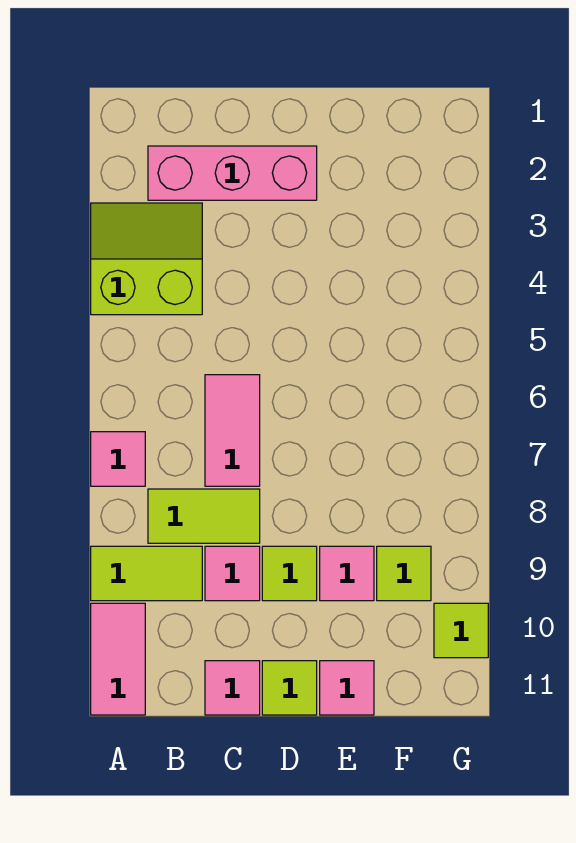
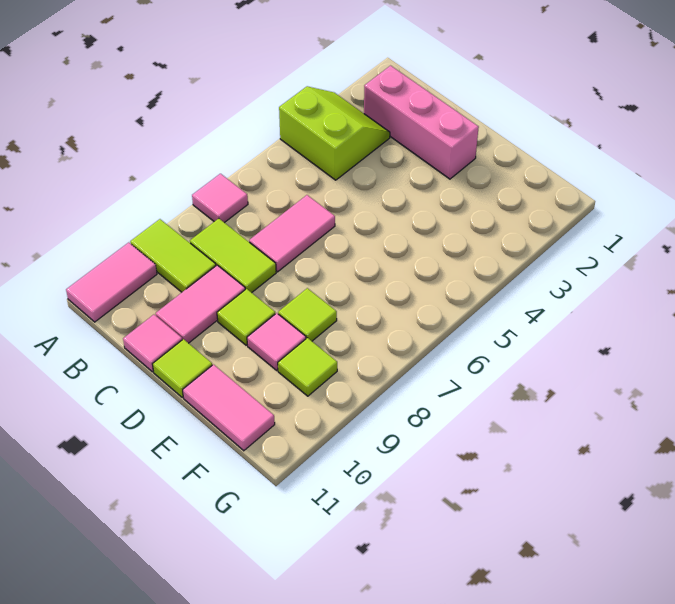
pink tile C9 level 1 -> pink tile C9:C10 level 1
pink tile E11 level 1 -> pink tile E11:F11 level 1
lime tile G10 level 1 -> lime tile E8 level 1

